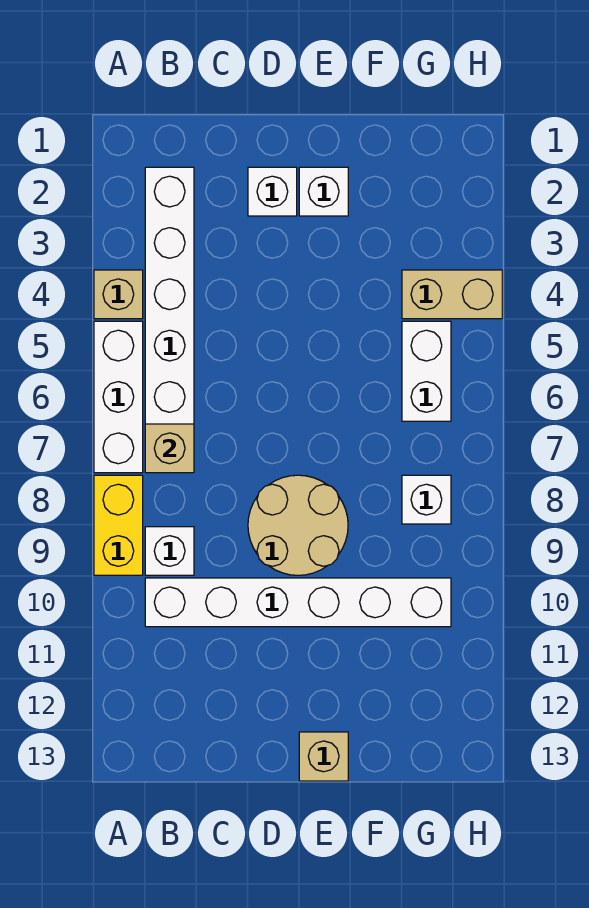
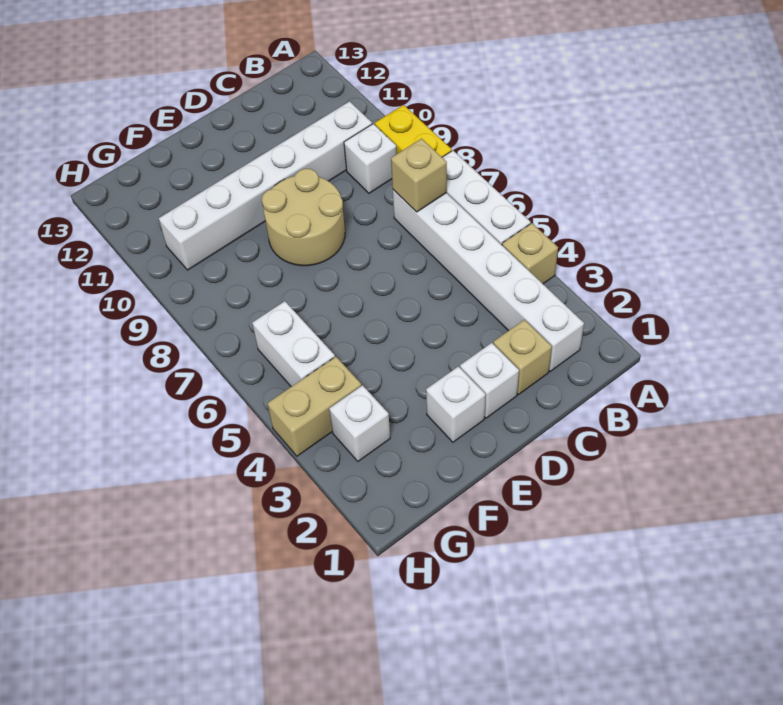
tan brick E13 level 1 -> tan brick C2 level 1
white brick G8 level 1 -> white brick G3 level 1

